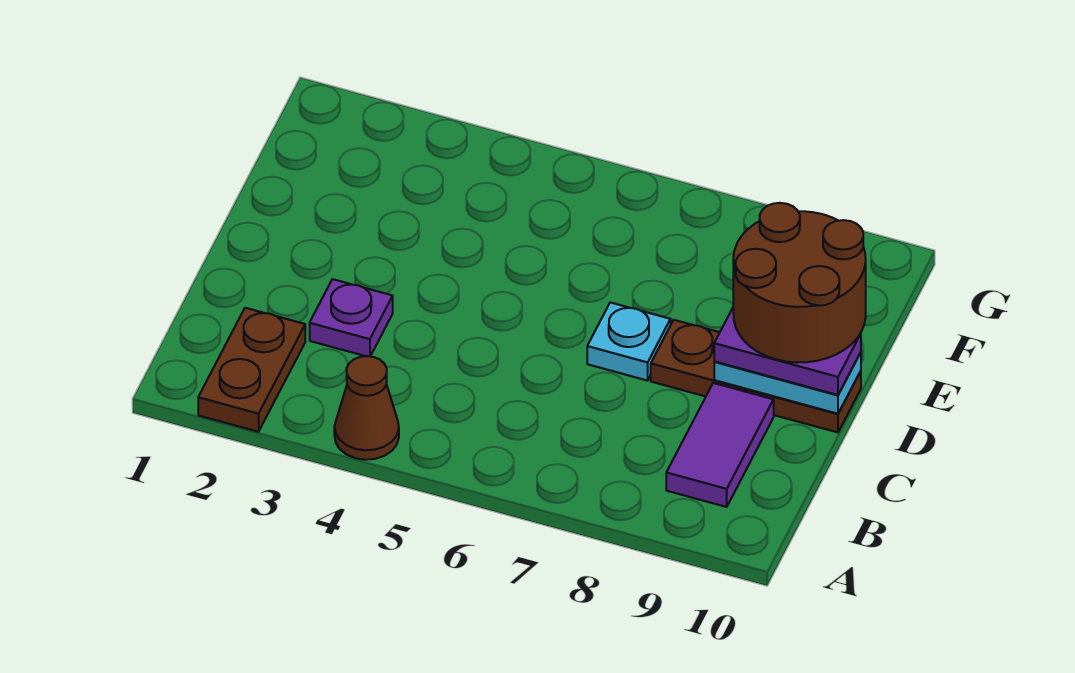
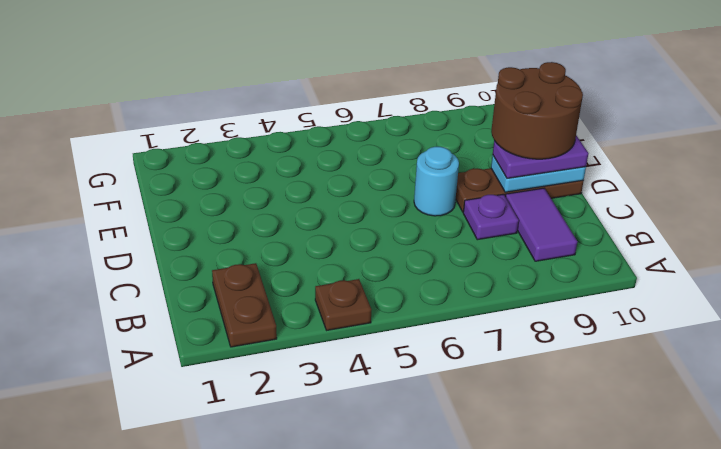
brown cone A4 level 1 -> brown plate A4 level 1
purple plate C3 level 1 -> purple plate C8 level 1
cyan plate D7 level 1 -> cyan round brick D7 level 1

